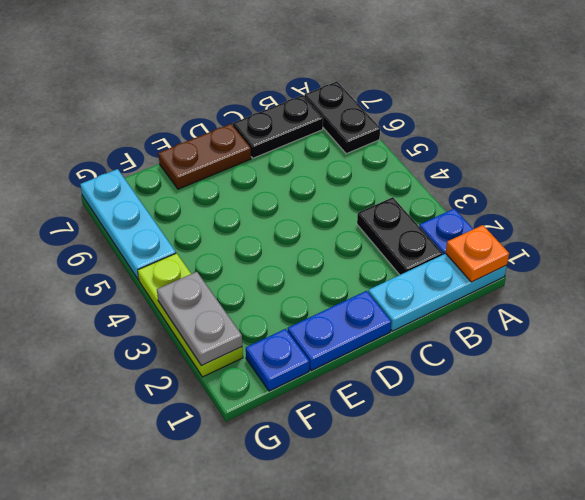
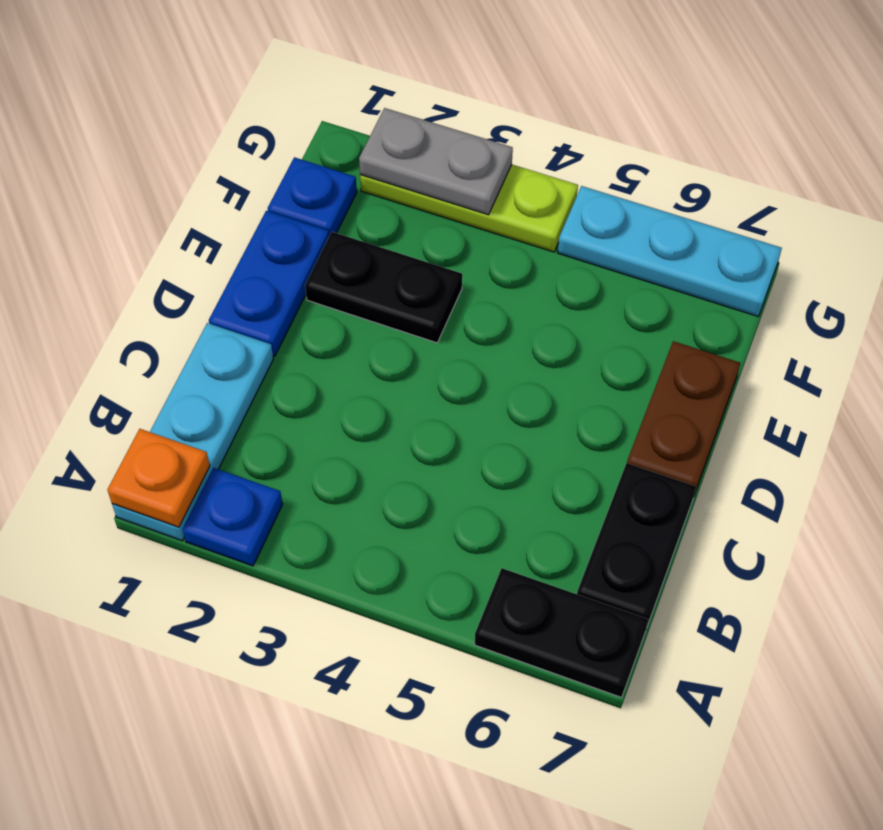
black plate B2:B3 level 1 -> black plate E2:E3 level 1

